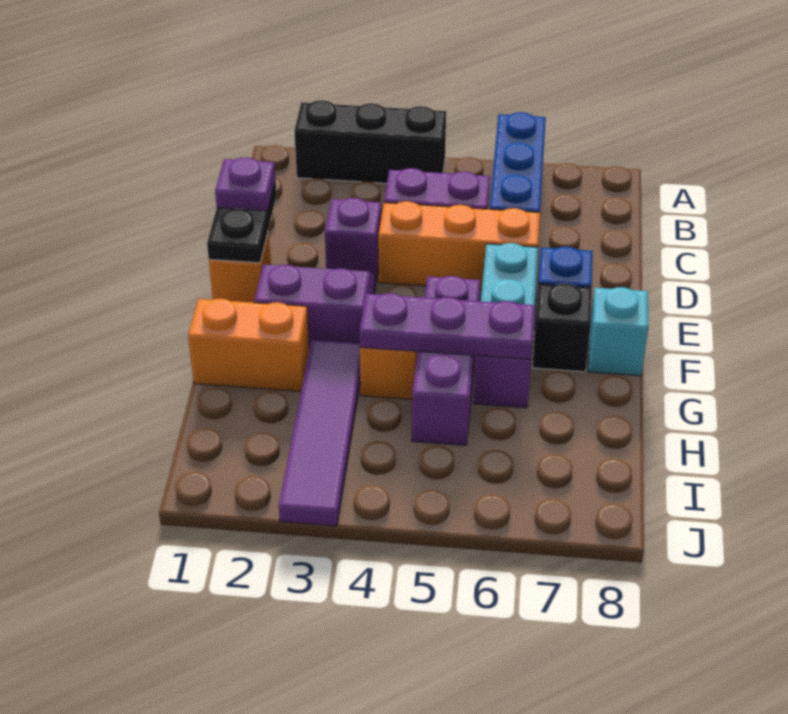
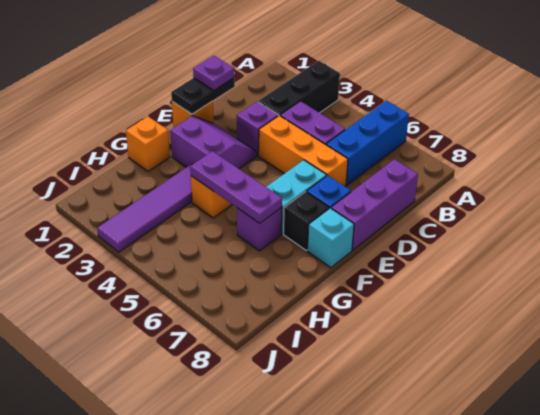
black brick A2:A4 level 1 -> black brick A3:C3 level 1
purple brick F5:H5 level 1 -> purple brick C8:E8 level 1
orange brick G1:G2 level 1 -> orange brick G1 level 1

